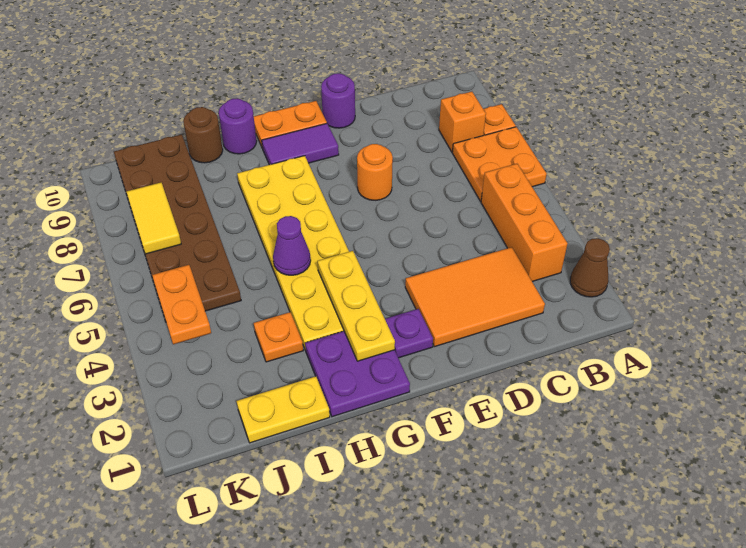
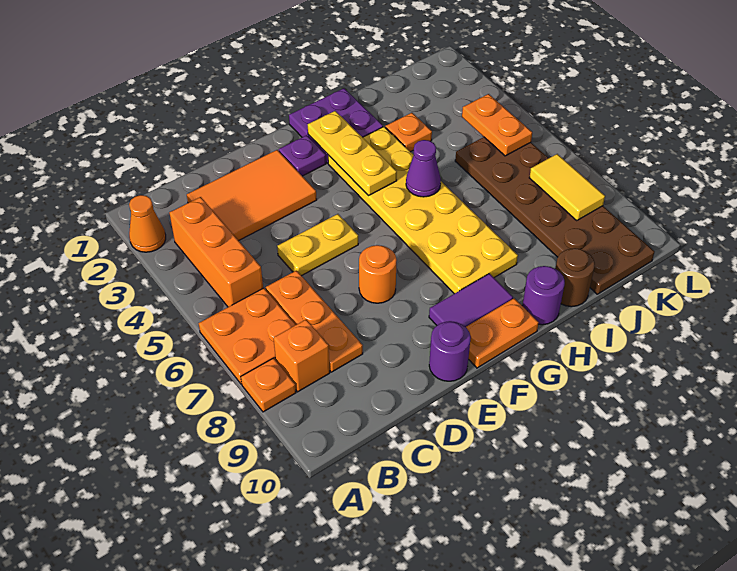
brown cone A2 level 1 -> orange cone A2 level 1
none -> orange plate C6:C8 level 1
yellow plate I1:J1 level 1 -> yellow plate D5:E5 level 1

